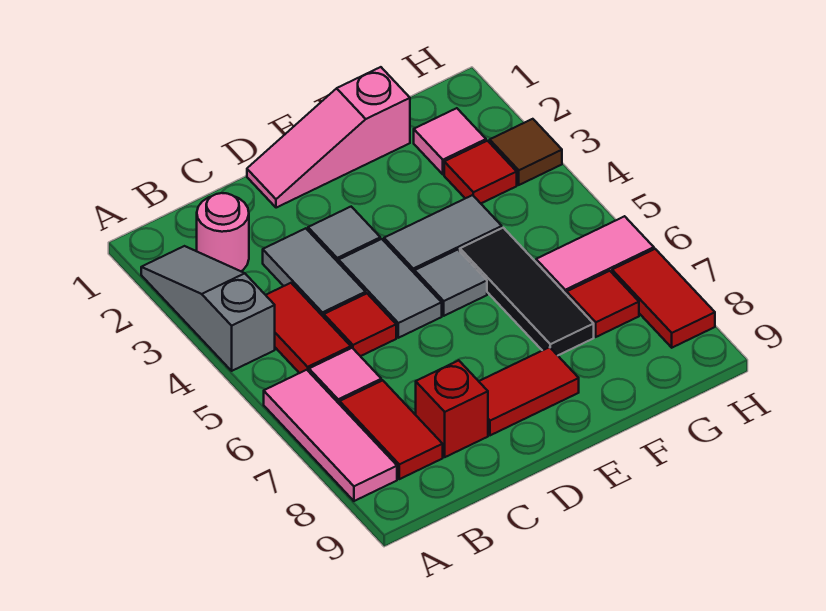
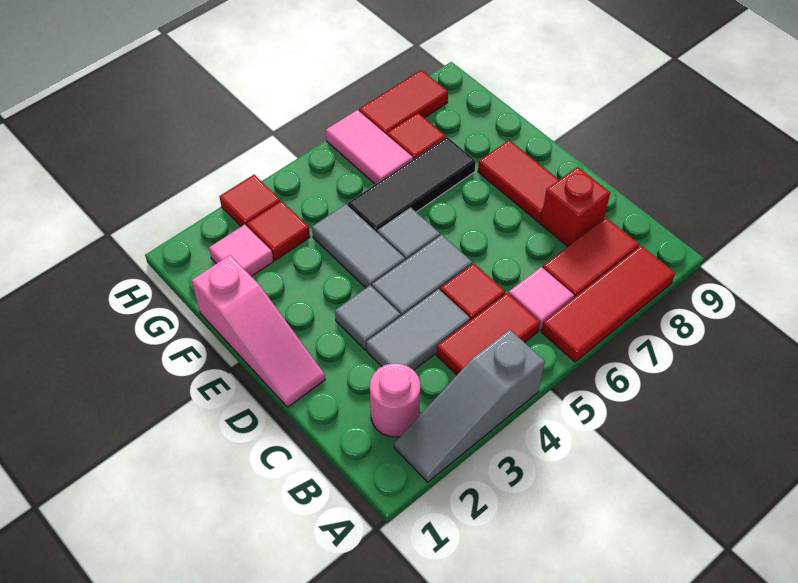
pink tile A6:A8 level 1 -> red tile A6:A8 level 1
brown tile H3 level 1 -> red tile H3 level 1

